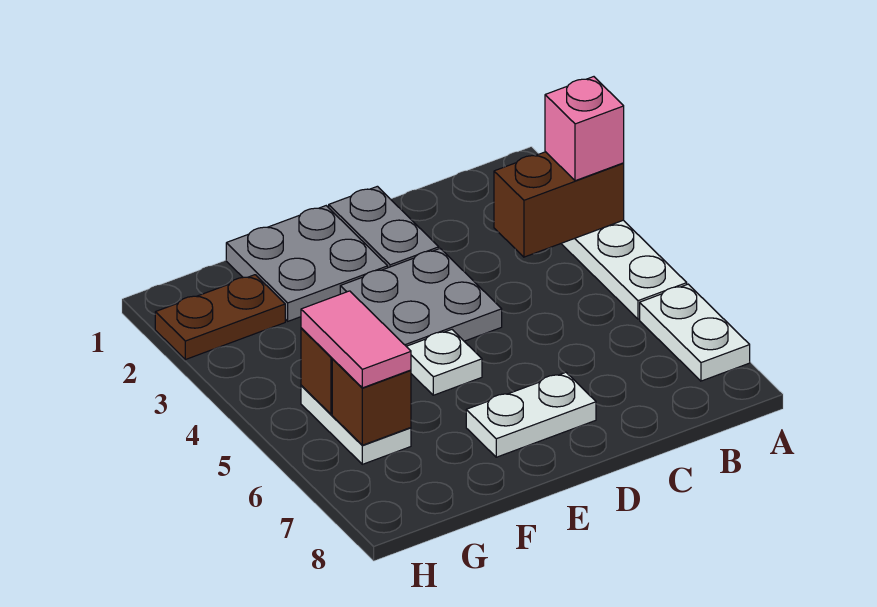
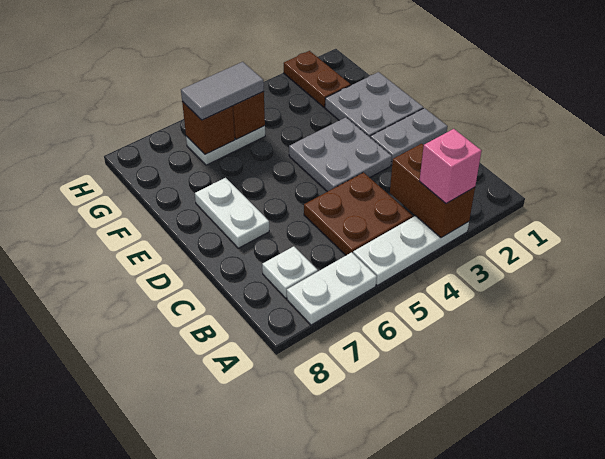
none -> brown plate B4:C5 level 1
white plate E5 level 1 -> white plate B7 level 1
pink tile G5:G6 level 3 -> grey tile G5:G6 level 3

